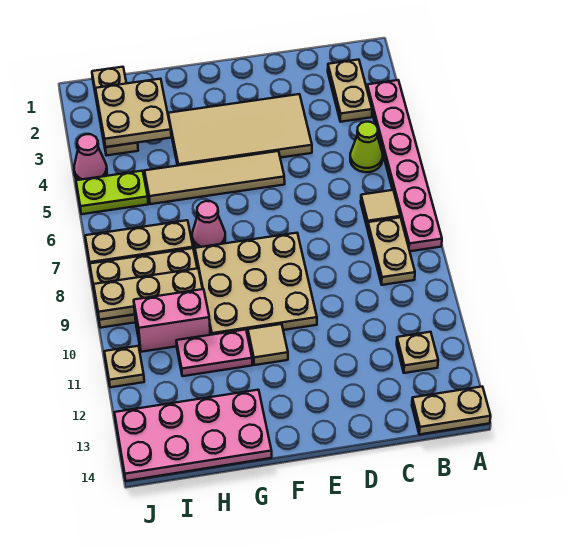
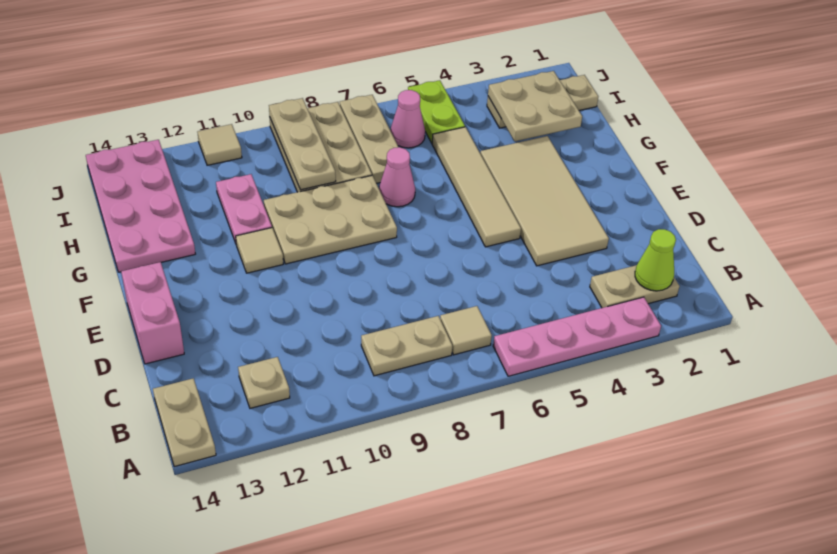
pink plate A3:A8 level 1 -> pink plate A3:A6 level 1
lime cone B5 level 1 -> lime cone B2 level 2
tan plate E8:G10 level 1 -> tan plate F8:G10 level 1
pink brick H10:I10 level 1 -> pink brick D14:E14 level 1
pink cone J4 level 1 -> pink cone I6 level 1
tan plate J11 level 1 -> tan tile J11 level 1

